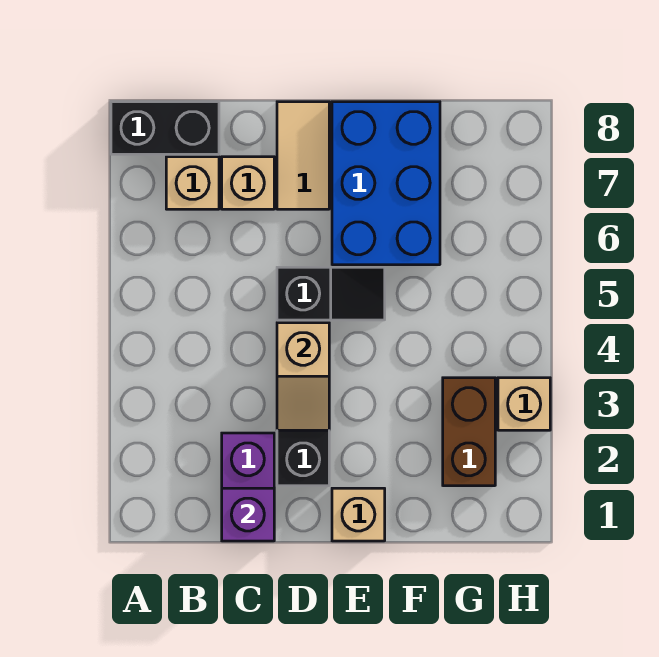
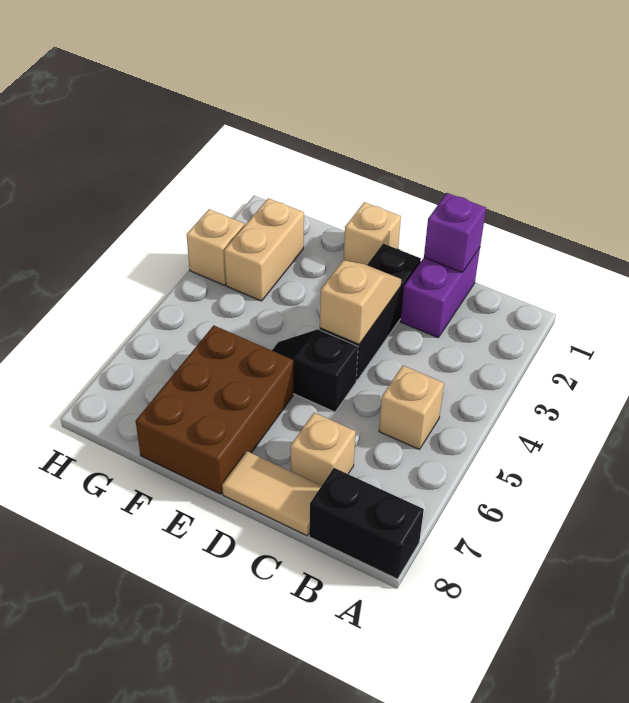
tan brick B7 level 1 -> tan brick B5 level 1
tan tile D7:D8 level 1 -> tan tile C8:D8 level 1
blue brick E6:F8 level 1 -> brown brick E6:F8 level 1
brown brick G2:G3 level 1 -> tan brick G2:G3 level 1

